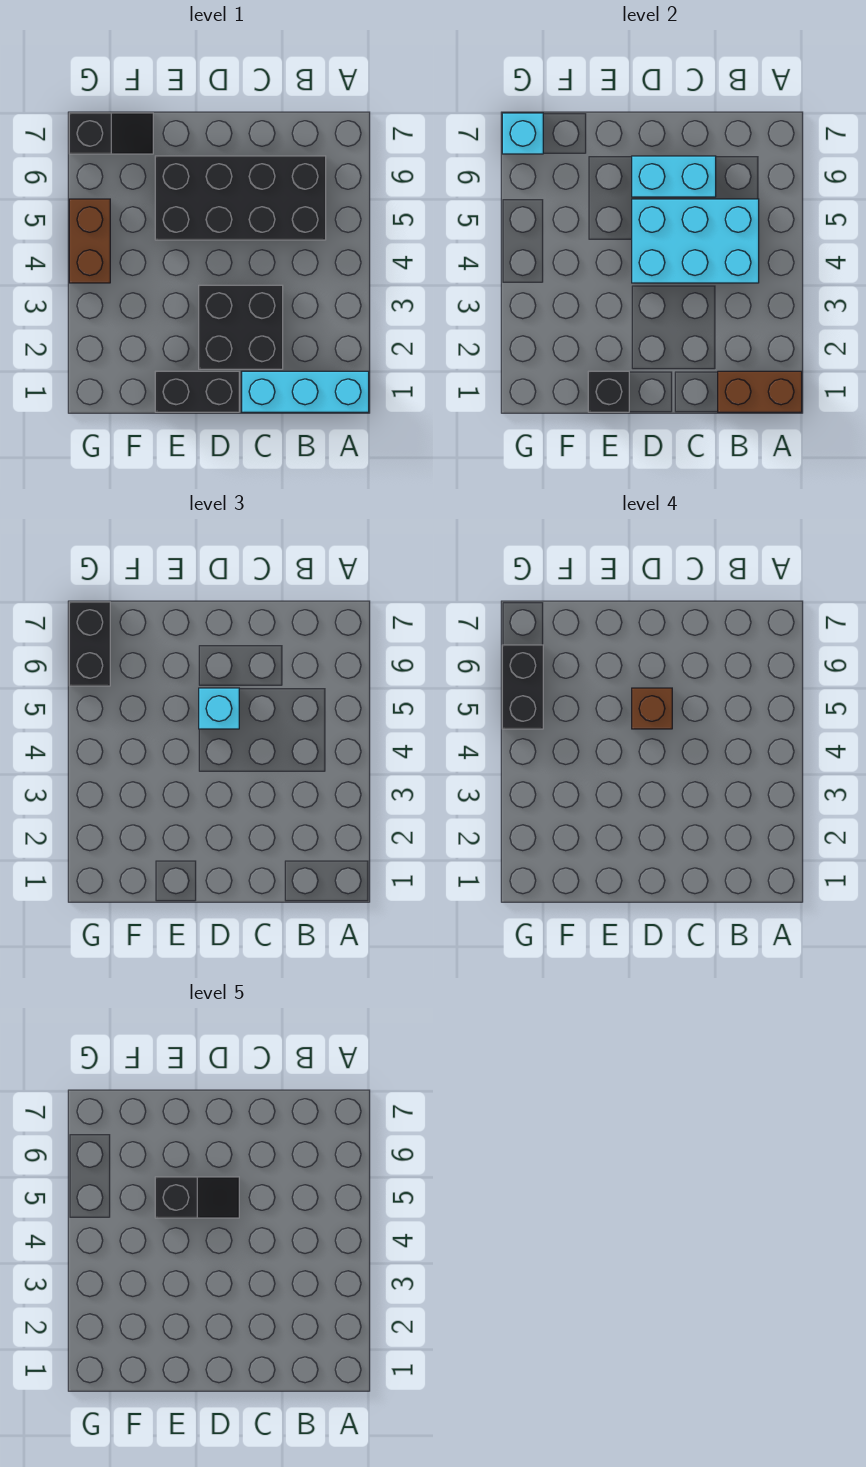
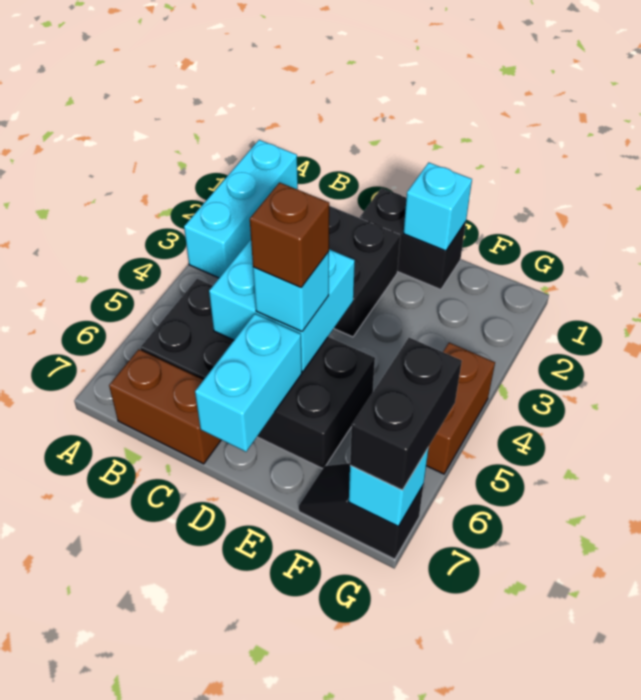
cyan brick A1:C1 level 1 -> cyan brick A1:A3 level 1
brown brick A1:B1 level 2 -> brown brick B7:C7 level 1
cyan brick B4:D5 level 2 -> cyan brick C4:D5 level 2
cyan brick C6:D6 level 2 -> cyan brick D6:D7 level 2
black slope D5:E5 level 5 top E -> none
black brick E1 level 2 -> cyan brick E1 level 2
black brick G5:G6 level 4 -> none

